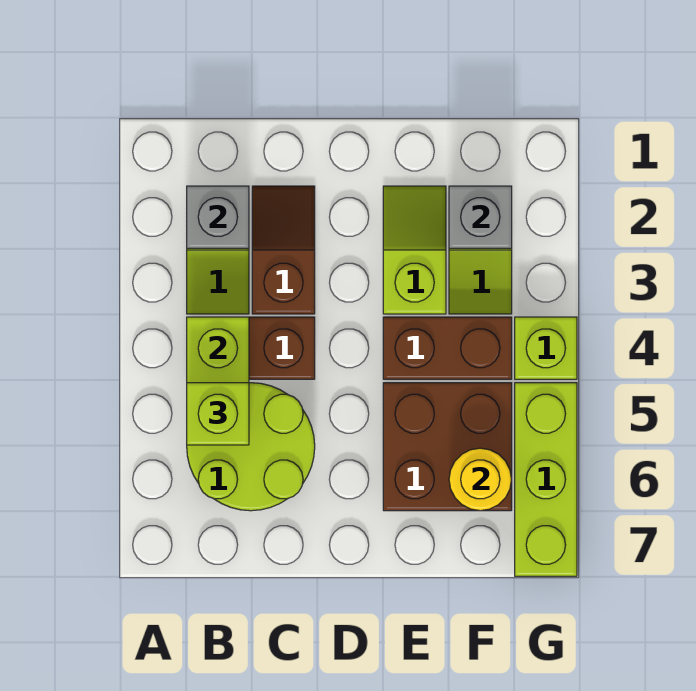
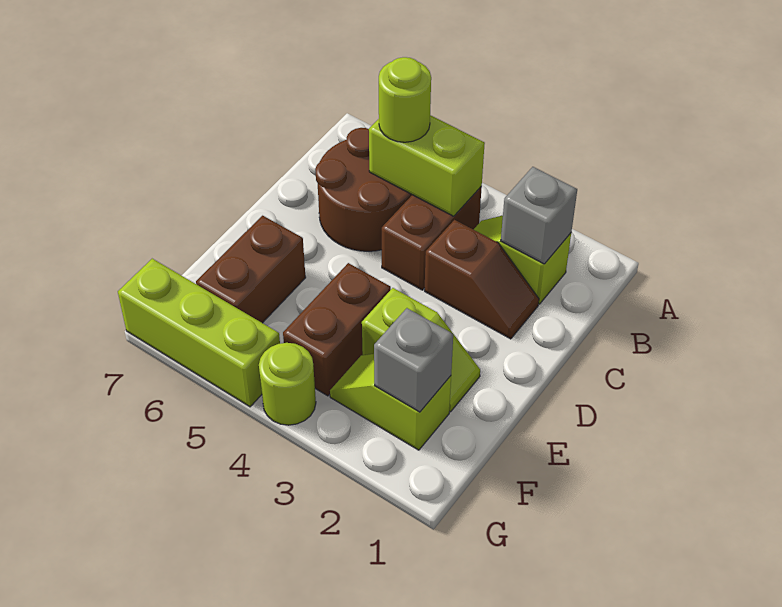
lime round brick B5:C6 level 1 -> brown round brick B5:C6 level 1
lime brick B5 level 3 -> lime round brick B5 level 3
brown brick E5:F6 level 1 -> brown brick E6:F6 level 1
yellow round brick F6 level 2 -> none
lime brick G4 level 1 -> lime round brick G4 level 1

